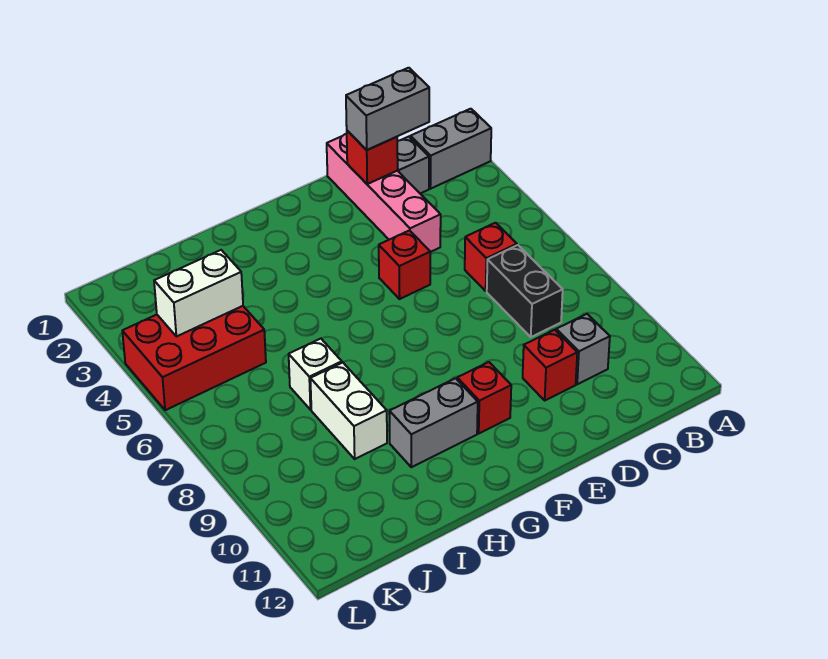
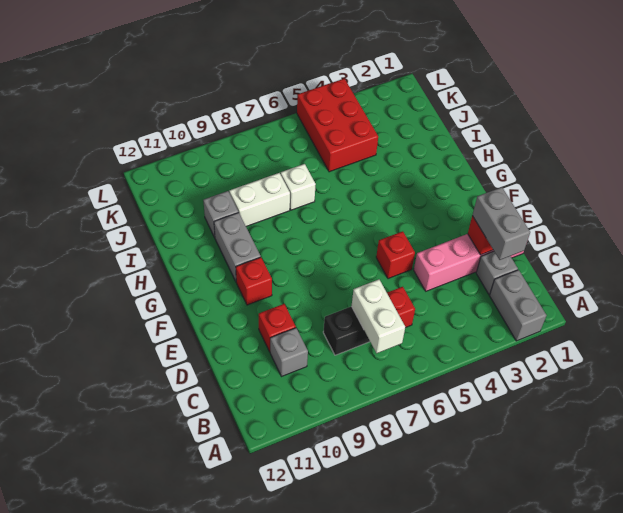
none -> grey brick I10 level 1
white brick J4:K4 level 2 -> white brick B7:C7 level 2

